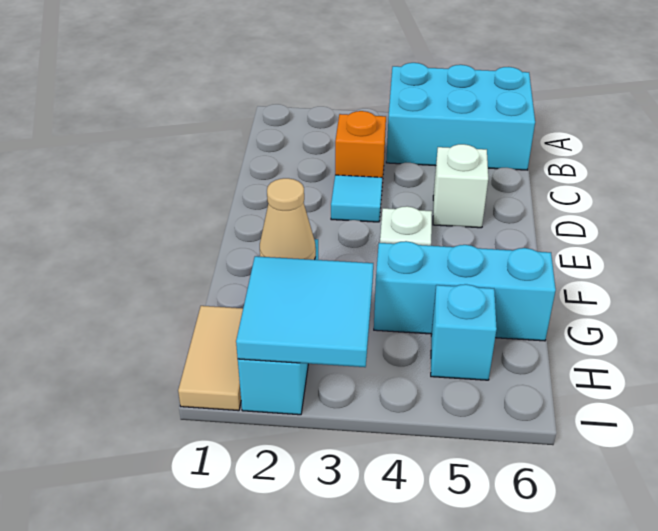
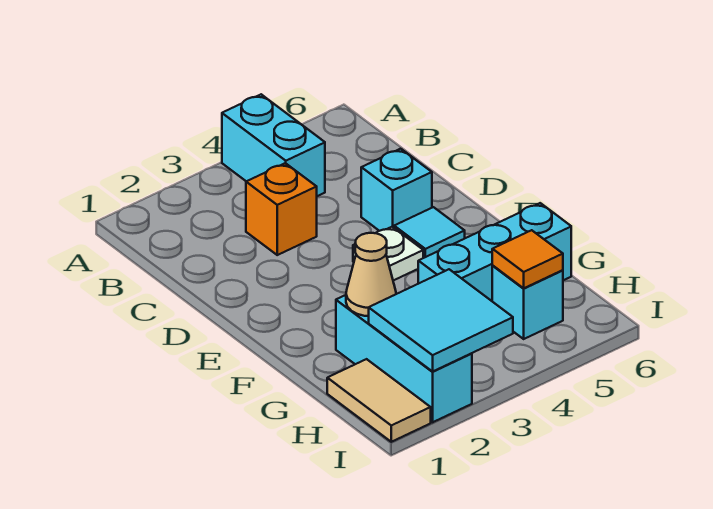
cyan brick A4:B6 level 1 -> cyan brick A4:B4 level 1
cyan tile D3 level 1 -> cyan tile E5 level 1
white brick D5 level 1 -> cyan brick D5 level 1
none -> orange tile H5 level 2

